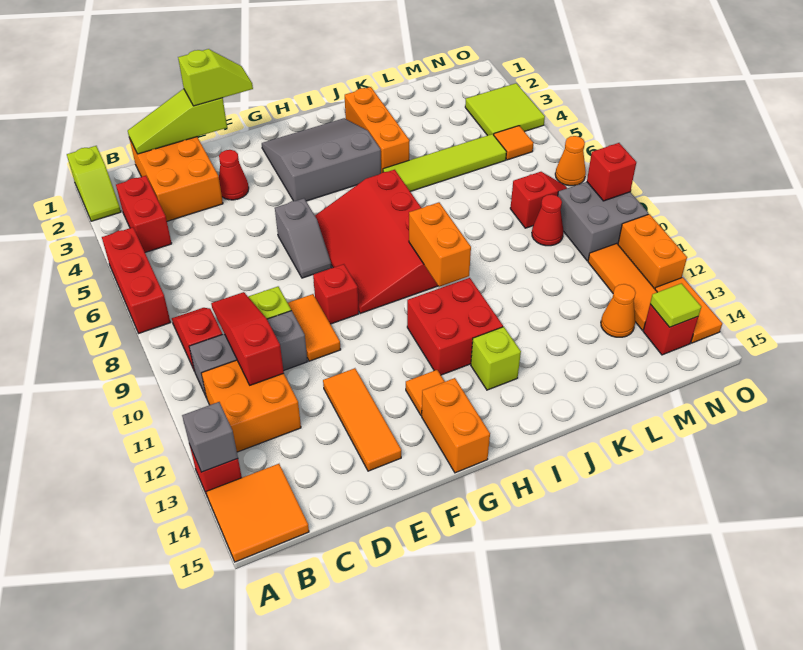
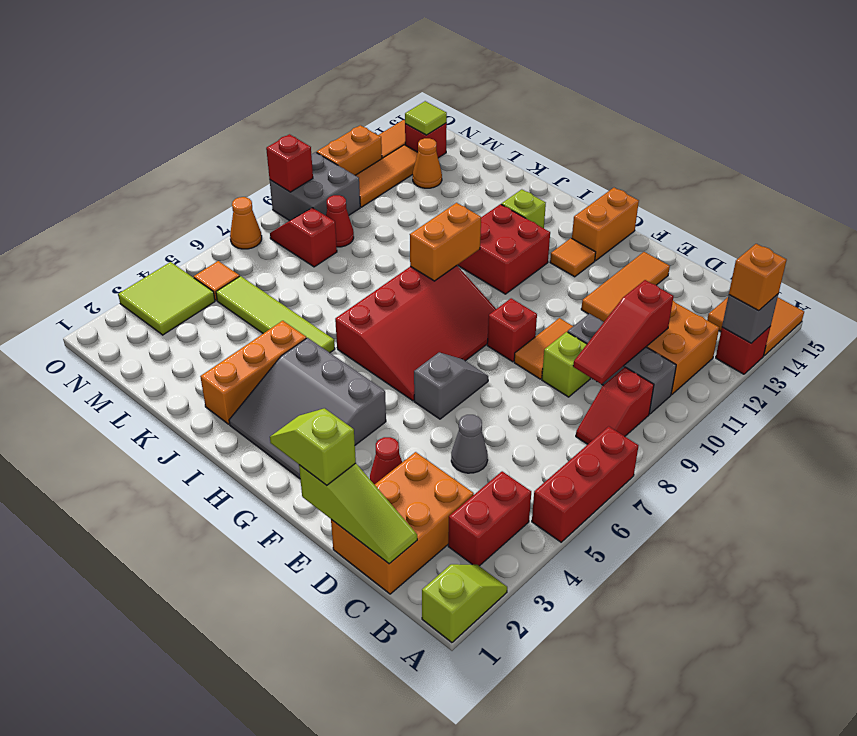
none -> orange brick A13 level 3
none -> grey cone D5 level 1

